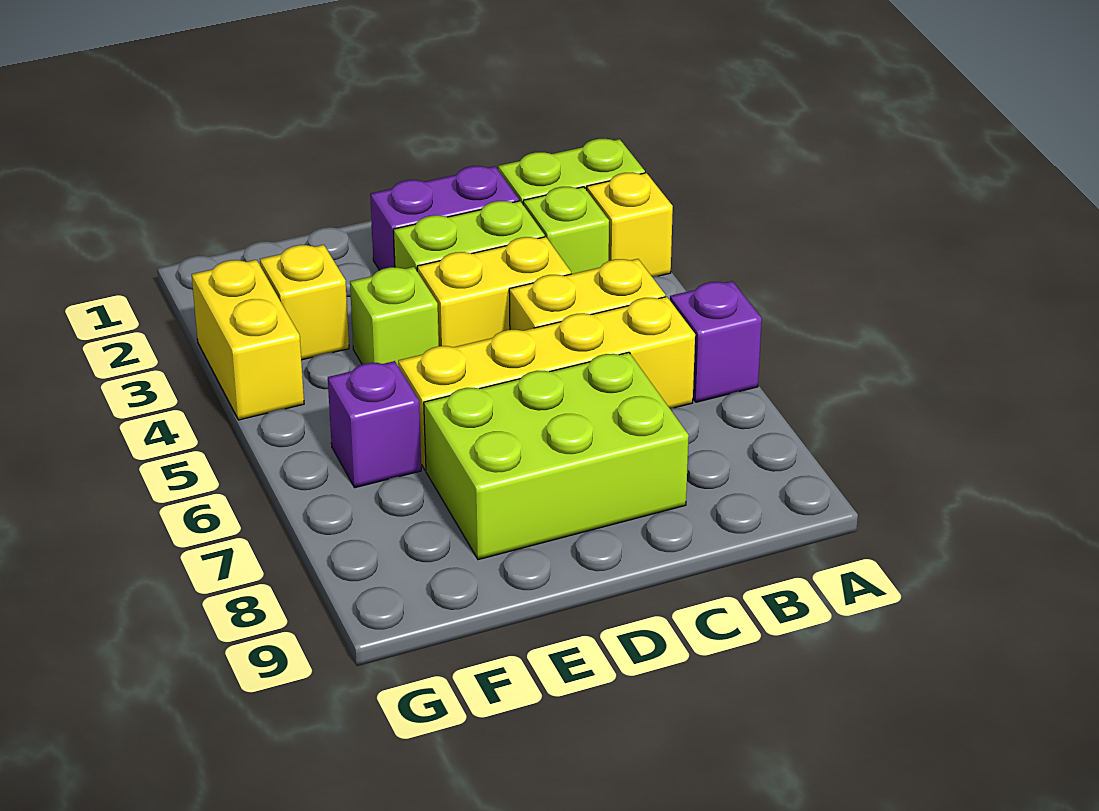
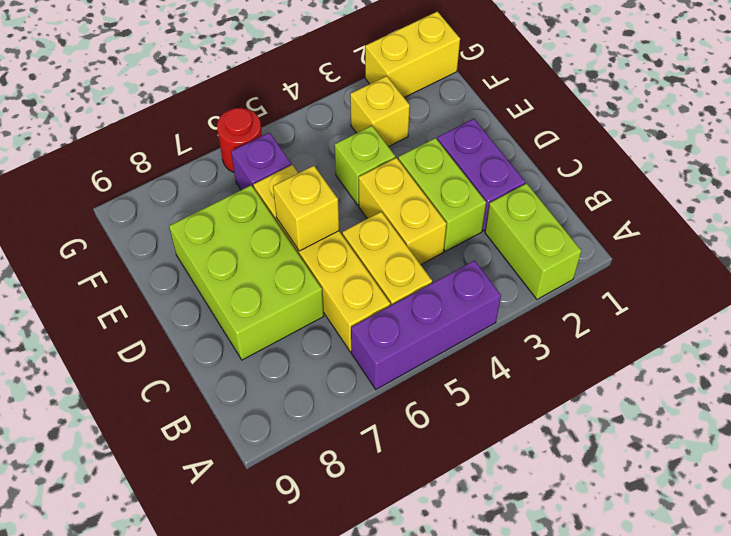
yellow brick A3 level 1 -> yellow brick D6 level 2
purple brick A6 level 1 -> purple brick A4:A6 level 1
lime brick B3 level 1 -> none
yellow brick G3:G4 level 1 -> yellow brick G1:G2 level 1
none -> red round brick G6 level 1

